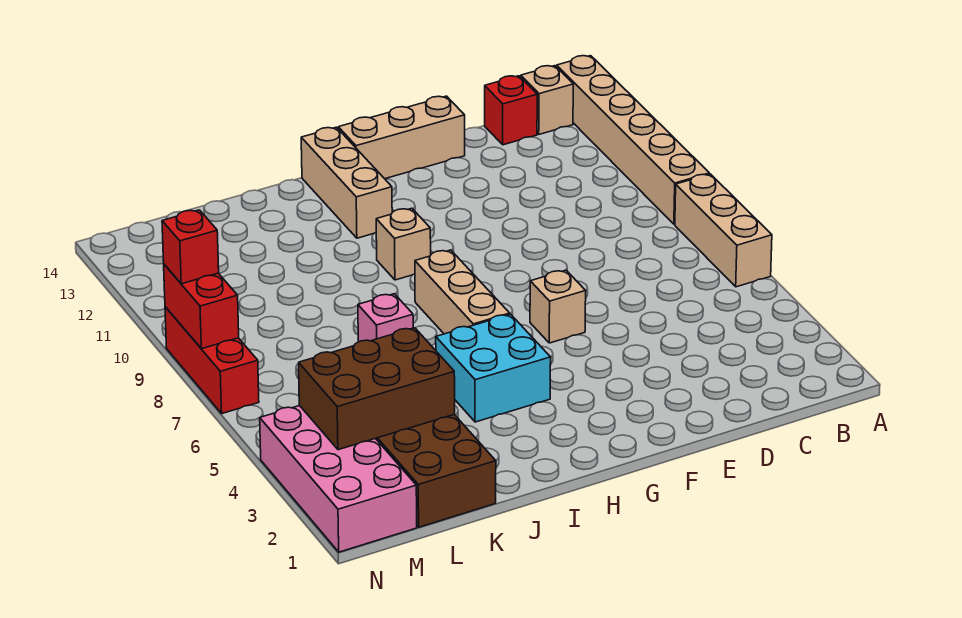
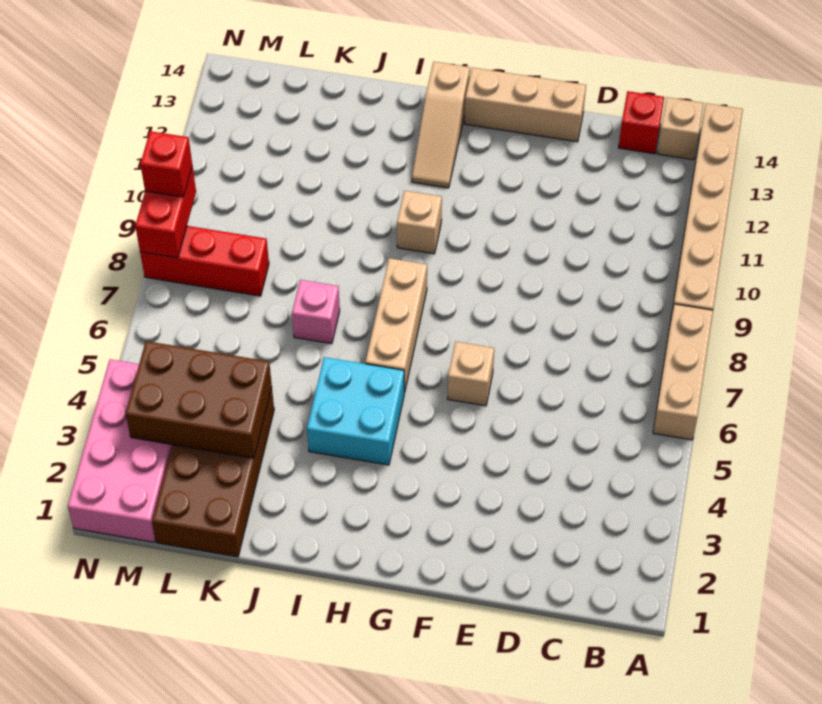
tan brick H12:H14 level 1 -> tan slope H12:H14 level 1 top 14
red brick N7:N9 level 1 -> red brick L8:N8 level 1

